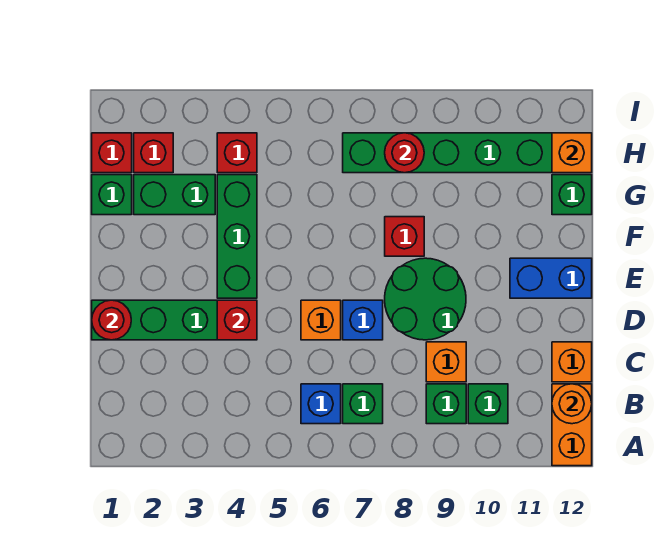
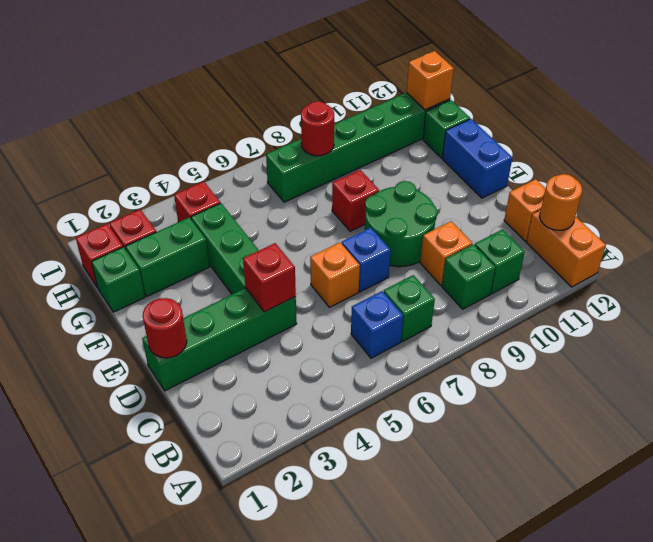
blue brick E11:E12 level 1 -> blue brick E12:F12 level 1

